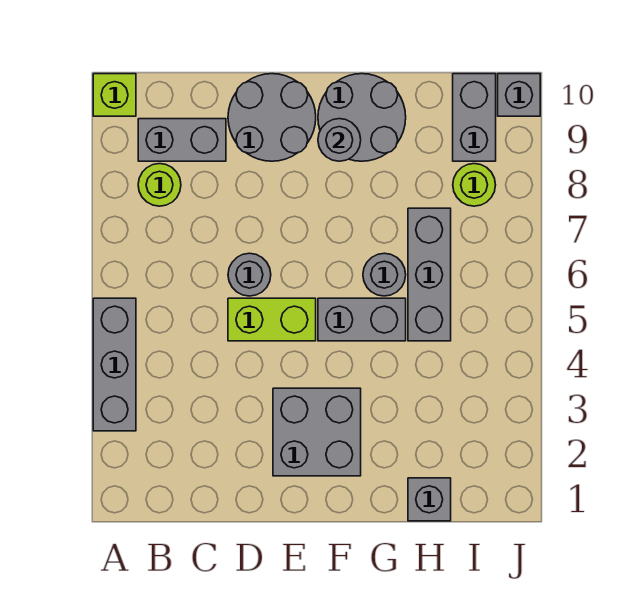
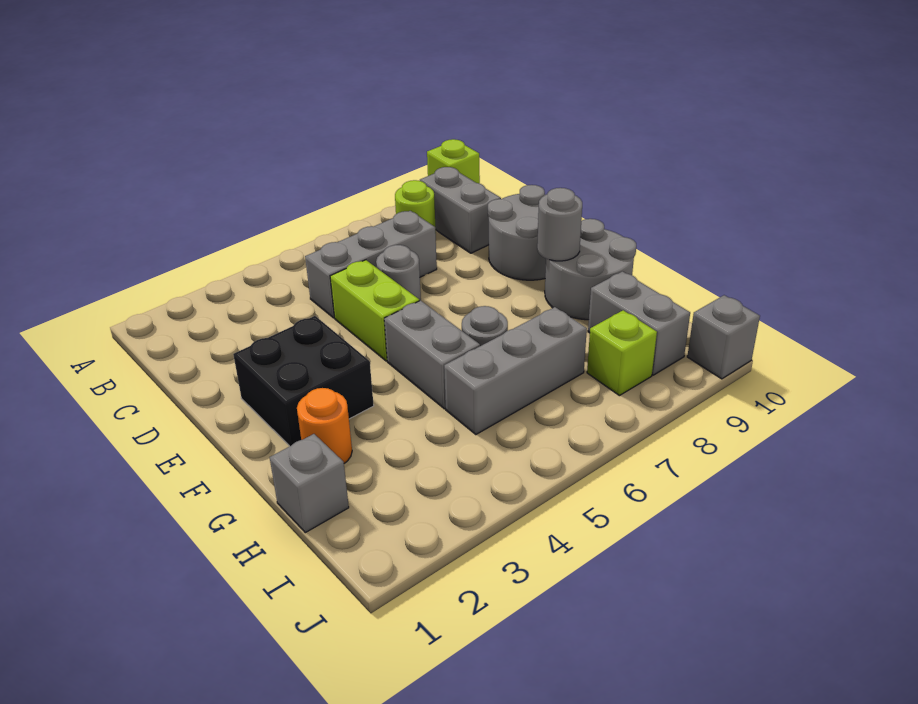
grey brick A3:A5 level 1 -> grey brick C5:C7 level 1
grey brick E2:F3 level 1 -> black brick E2:F3 level 1
none -> orange round brick G2 level 1
lime round brick I8 level 1 -> lime brick I8 level 1
grey brick I9:I10 level 1 -> grey brick H9:I9 level 1

